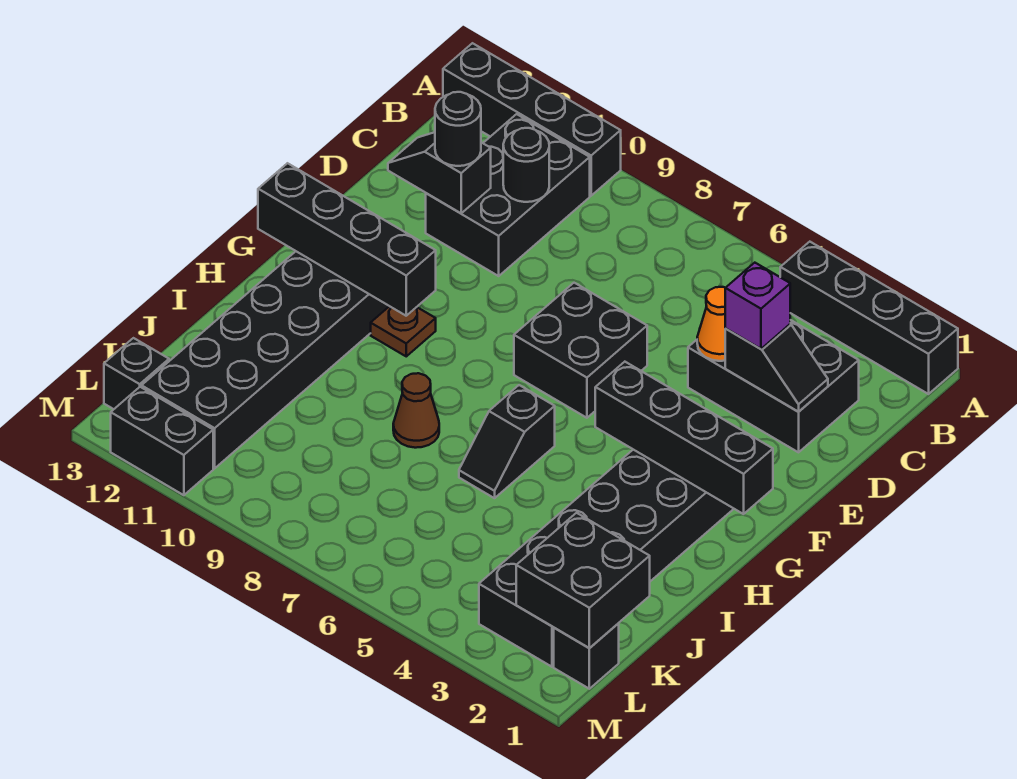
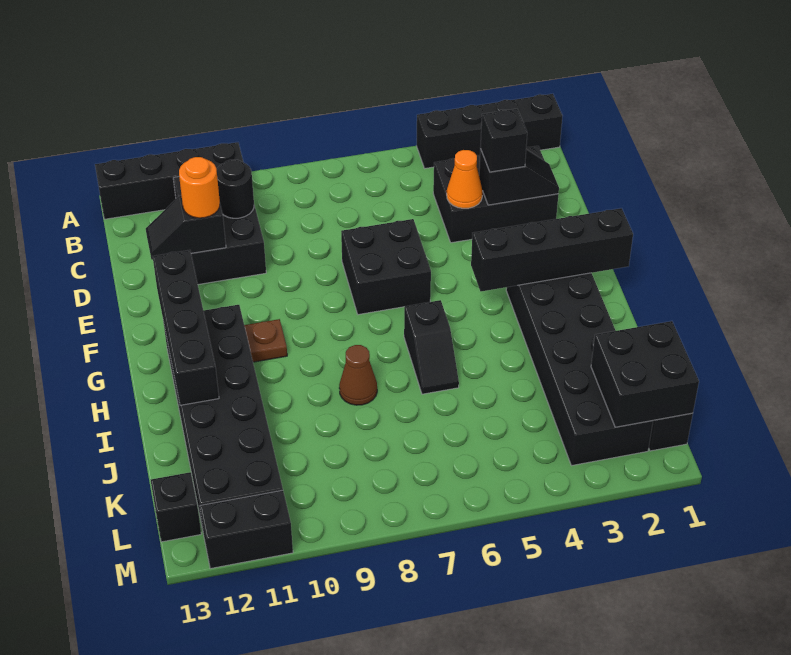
purple brick D3 level 3 -> black brick D3 level 3
black round brick D11 level 3 -> orange round brick D11 level 3
black brick G10:G13 level 2 -> black brick F12:I12 level 2

